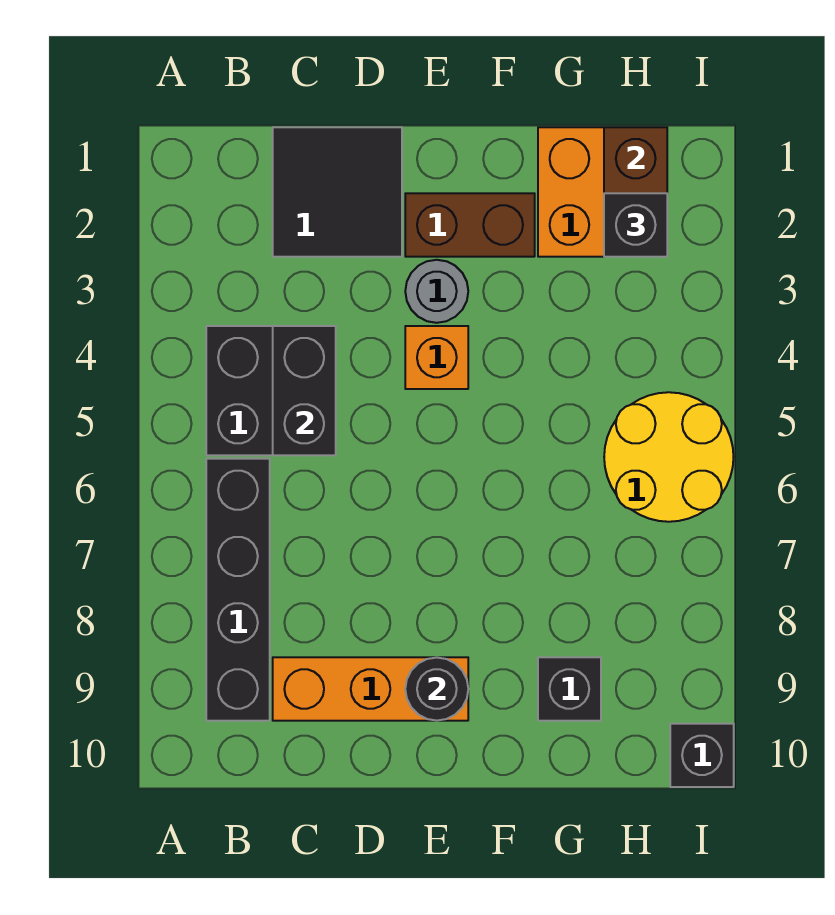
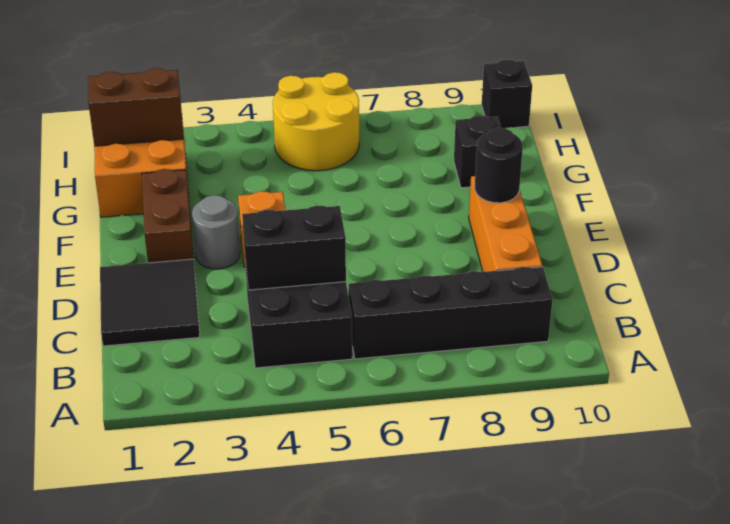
black brick H2 level 3 -> none

